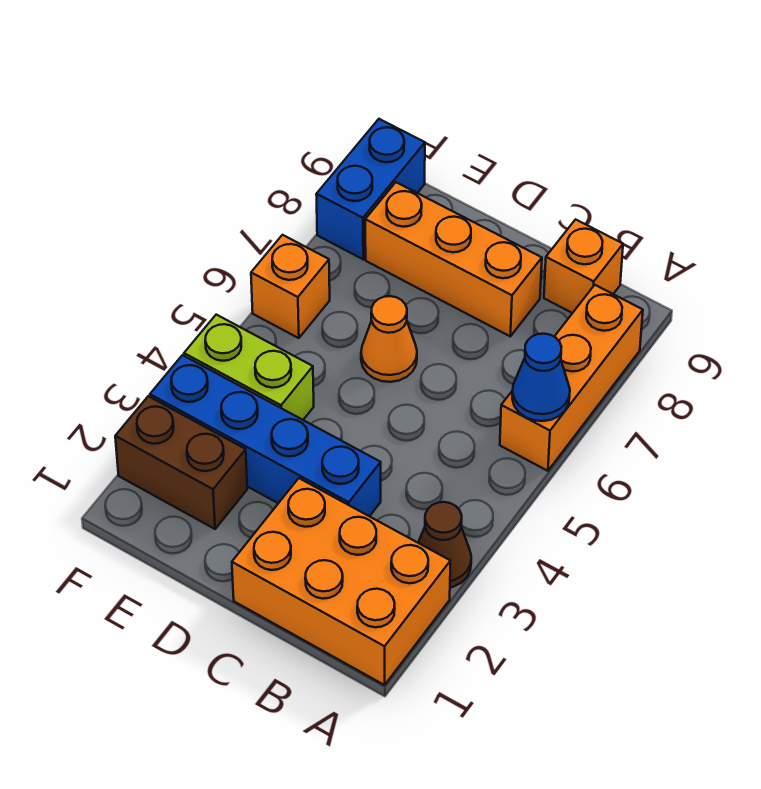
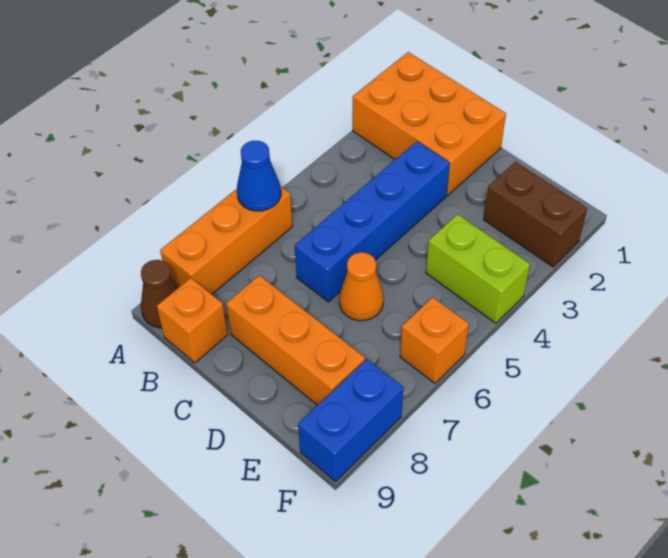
brown cone A3 level 1 -> brown cone A9 level 1
blue brick C3:F3 level 1 -> blue brick C3:C6 level 1

